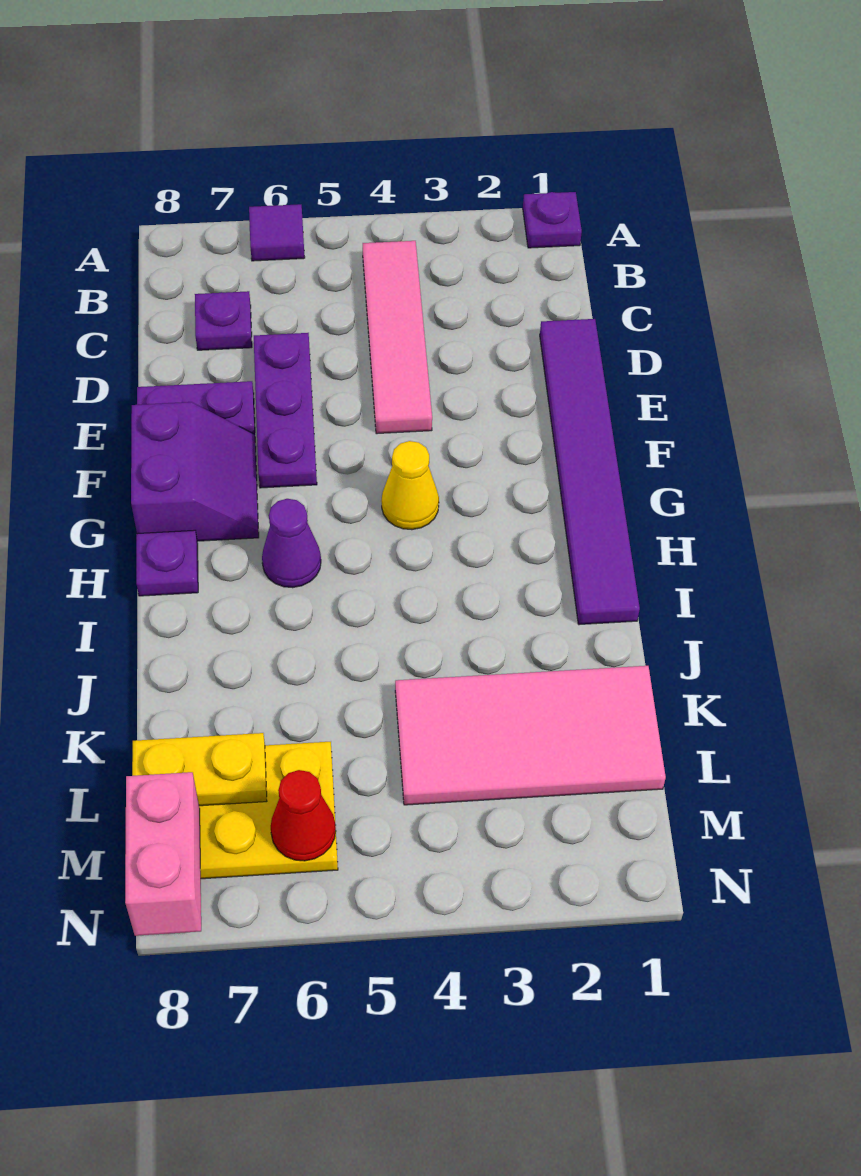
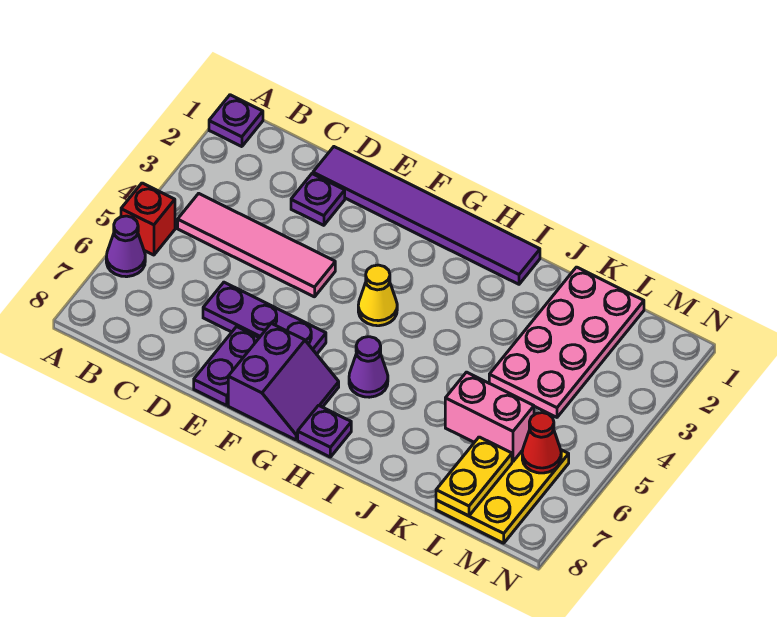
none -> red brick A5 level 1
purple tile A6 level 1 -> purple cone A6 level 1
purple plate C7 level 1 -> purple plate D2 level 1
purple slope F7:G8 level 1 top 8 -> purple slope F7:G8 level 1 top F
pink tile K1:L4 level 1 -> pink plate K1:L4 level 1
pink brick M8:N8 level 2 -> pink brick K6:L6 level 2

